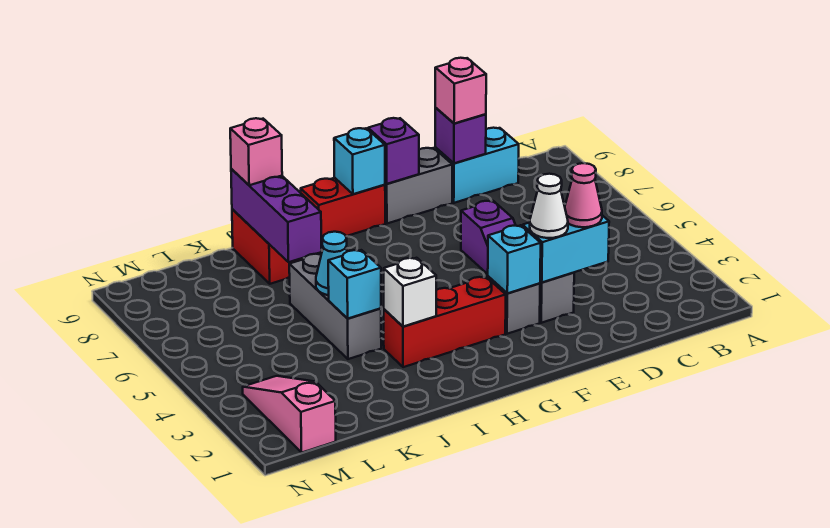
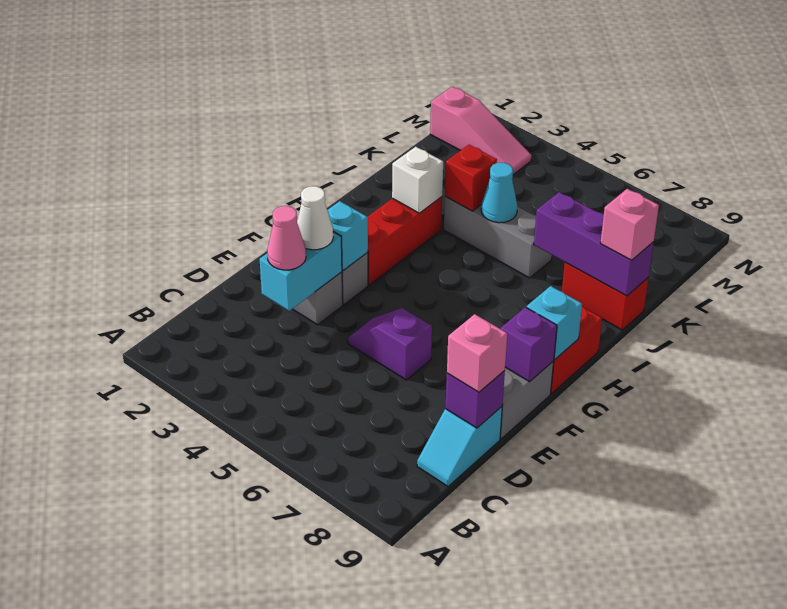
cyan brick C9:D9 level 1 -> cyan slope C9:D9 level 1 top D
cyan brick J4 level 2 -> red brick J4 level 2

